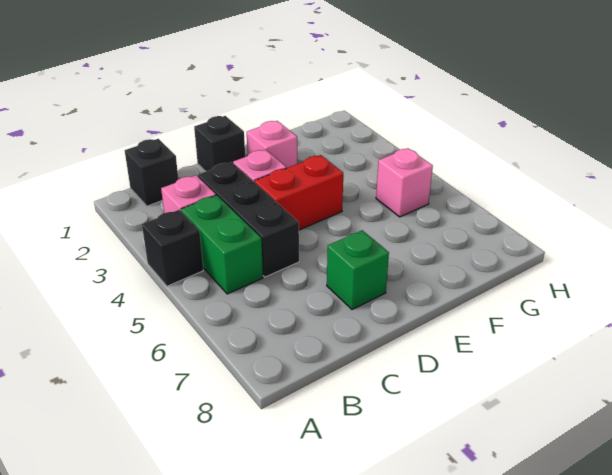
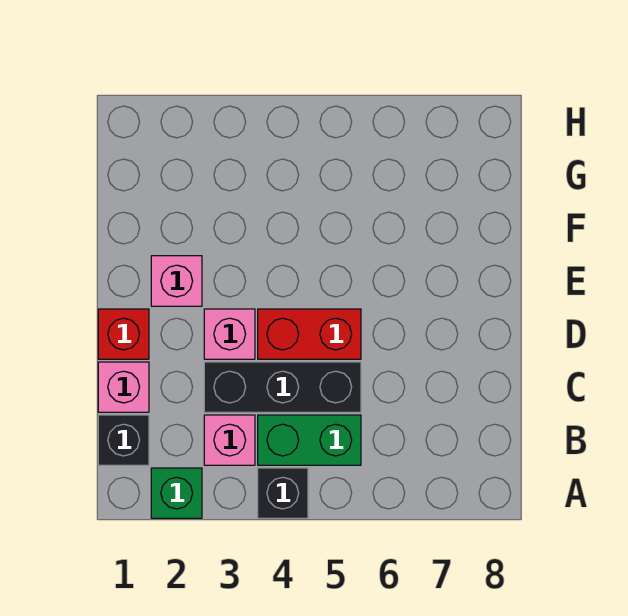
black brick D1 level 1 -> red brick D1 level 1
red brick D4:E4 level 1 -> red brick D4:D5 level 1
green brick D7 level 1 -> green brick A2 level 1
pink brick G5 level 1 -> pink brick C1 level 1

